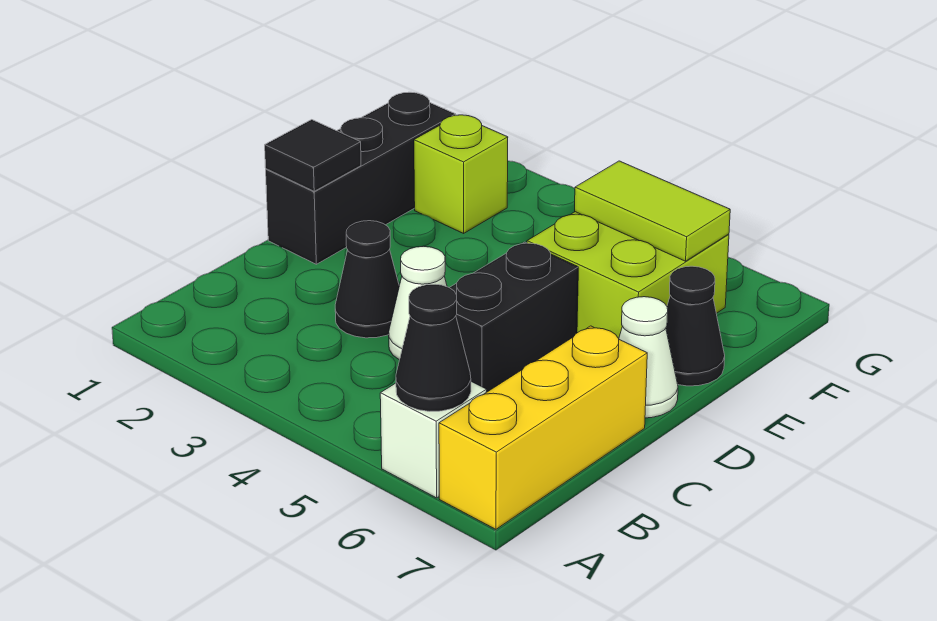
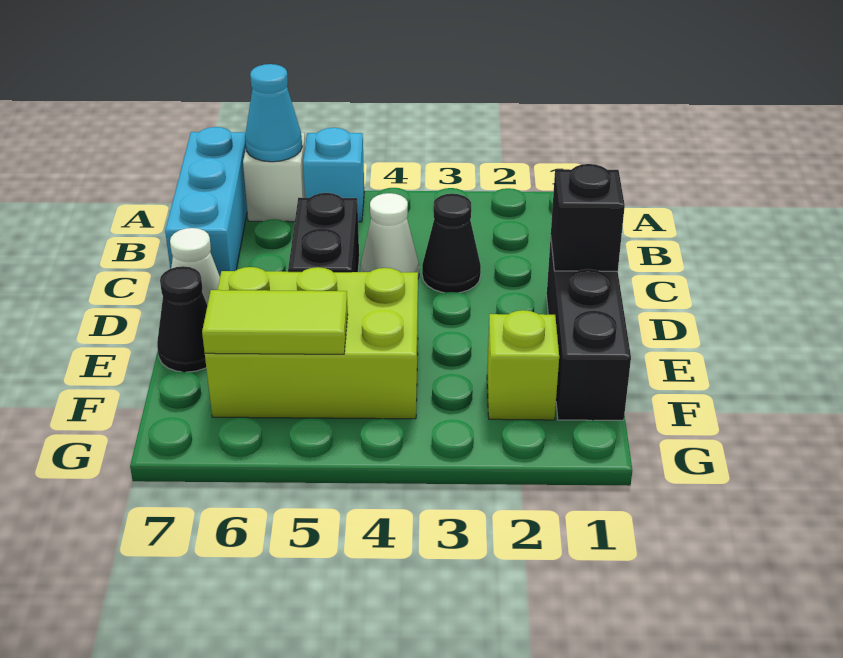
none -> cyan brick A5 level 1
black cone A6 level 2 -> cyan cone A6 level 2
yellow brick A7:C7 level 1 -> cyan brick A7:C7 level 1
black tile D1 level 2 -> black brick D1 level 2
lime brick E5:F6 level 1 -> lime brick E4:F6 level 1

